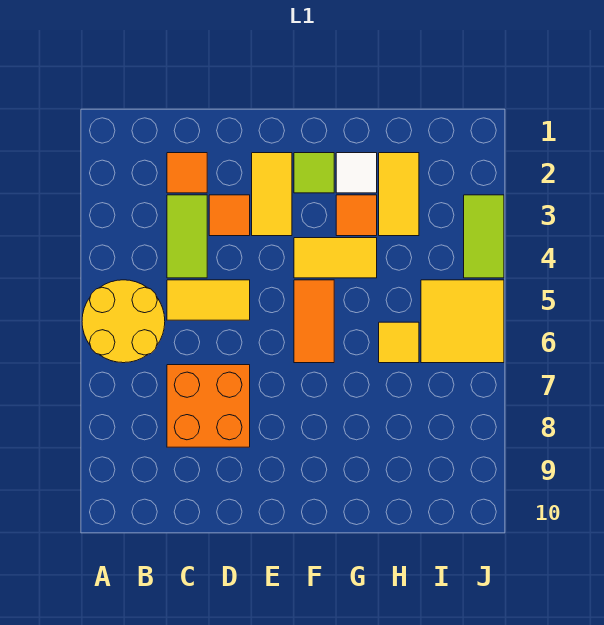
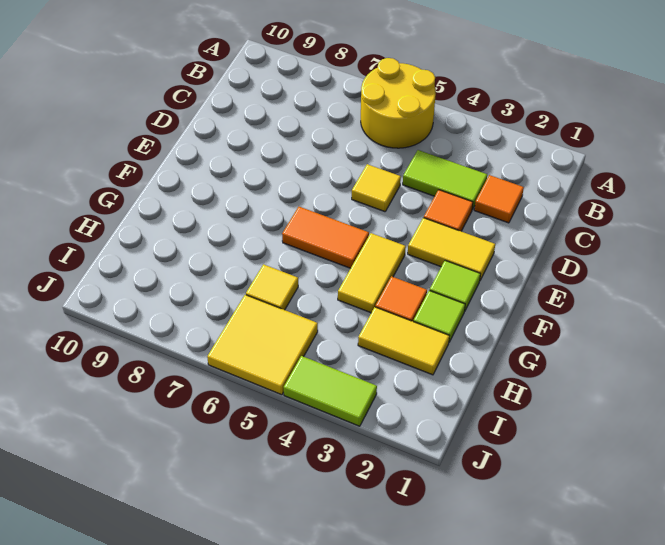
yellow tile C5:D5 level 1 -> yellow tile D5 level 1
orange brick C7:D8 level 1 -> none
white tile G2 level 1 -> lime tile G2 level 1

